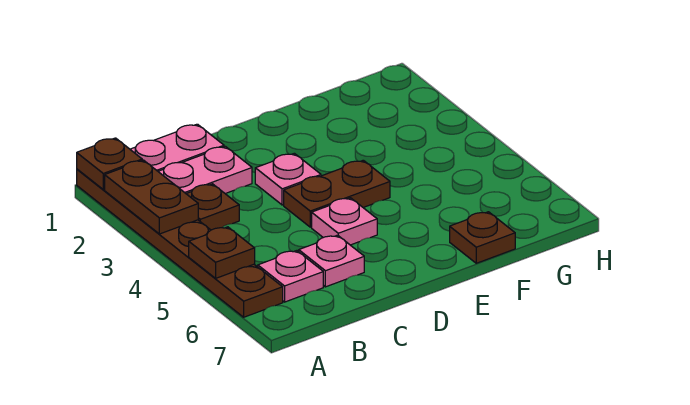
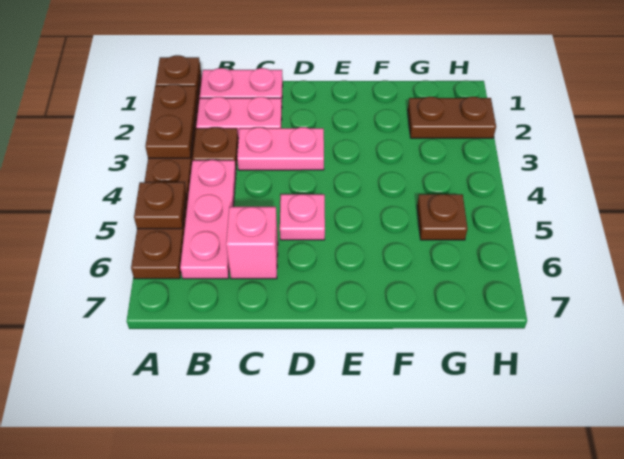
pink plate B6 level 1 -> pink plate B4:B6 level 1
pink plate C6 level 1 -> pink brick C6 level 1
pink plate D3 level 1 -> pink plate C3:D3 level 1
brown plate D4:E4 level 1 -> brown plate G2:H2 level 1
brown plate F7 level 1 -> brown plate G5 level 1

